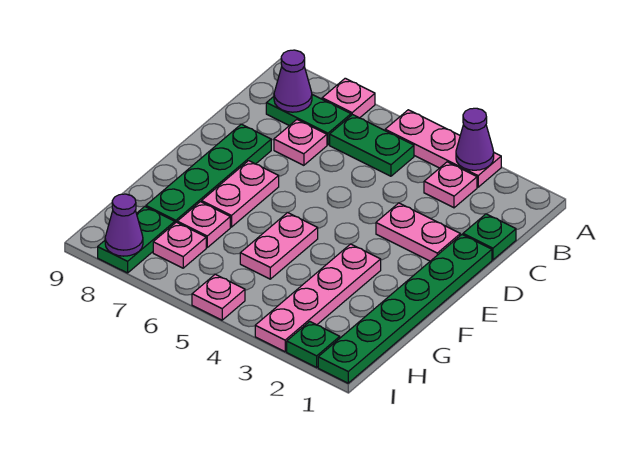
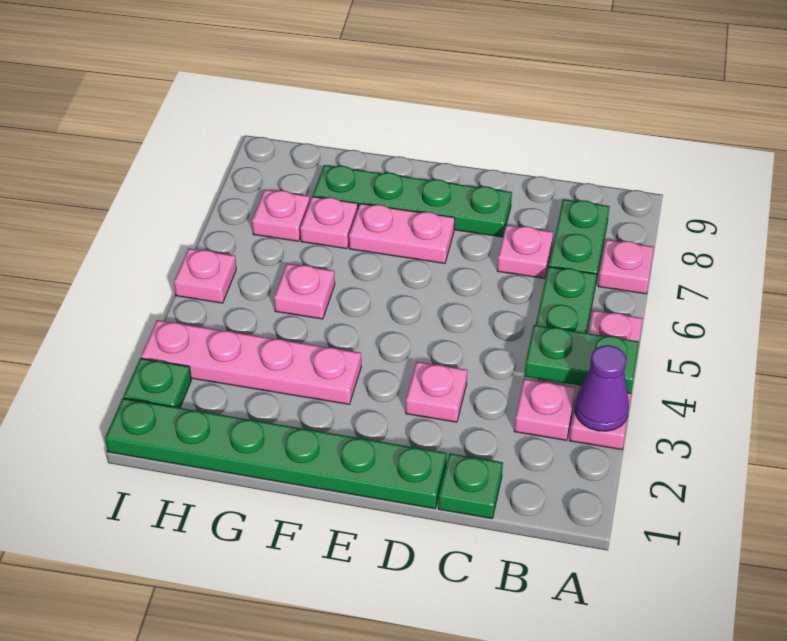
purple cone B8 level 2 -> none
pink plate D2:D3 level 1 -> pink plate D3 level 1
pink plate F5:G5 level 1 -> pink plate G5 level 1
green plate H8:I8 level 1 -> green plate A4:B4 level 2
purple cone I8 level 2 -> none

